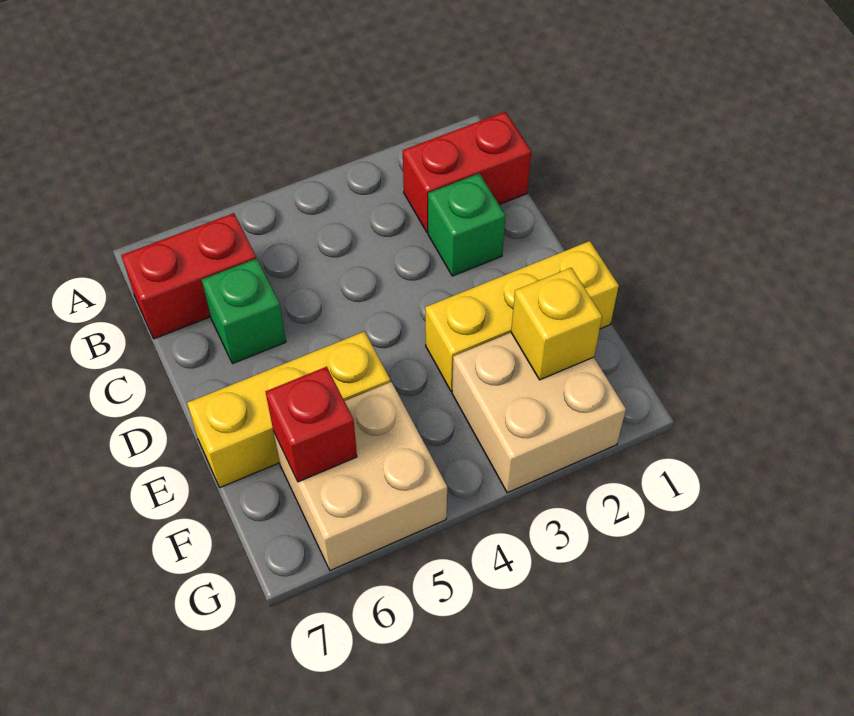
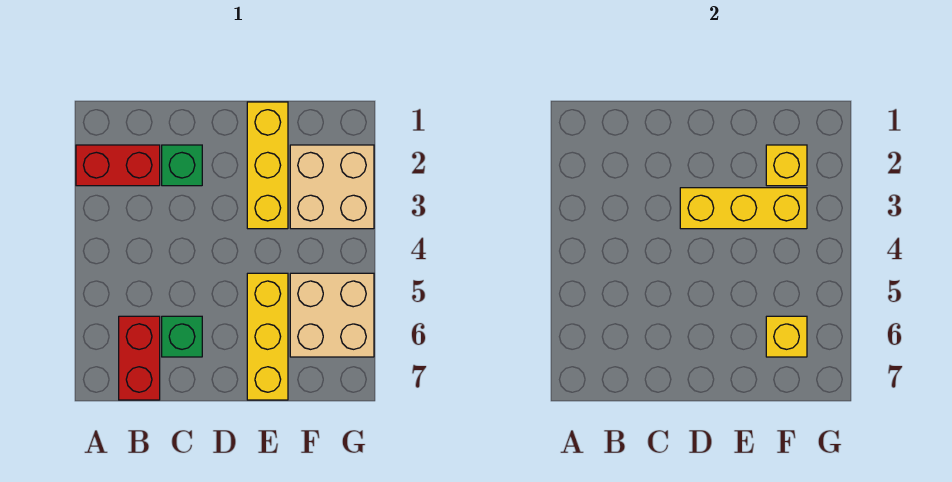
red brick B1:B2 level 1 -> red brick A2:B2 level 1
none -> yellow brick D3:F3 level 2
red brick F6 level 2 -> yellow brick F6 level 2

